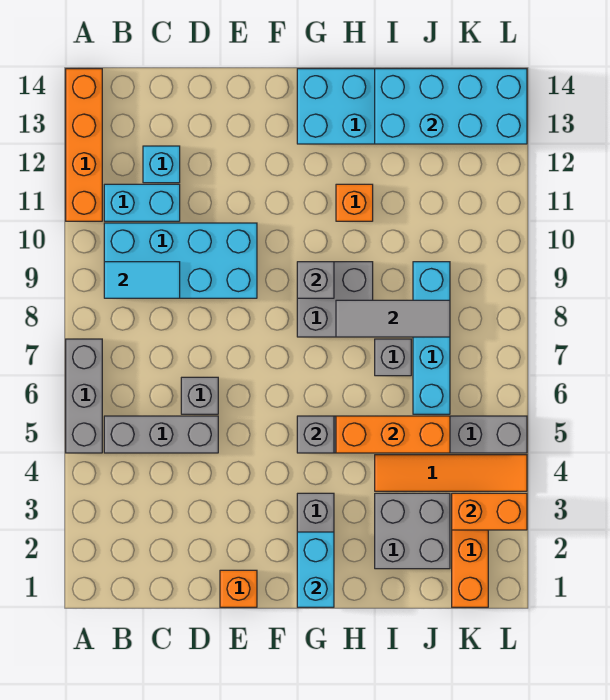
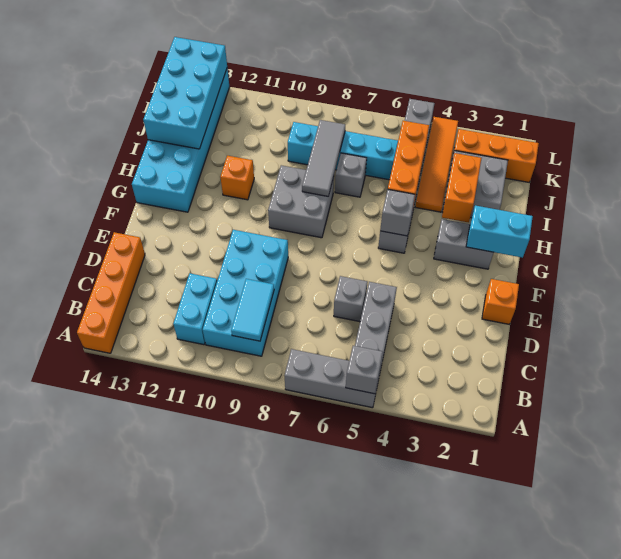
orange brick A11:A14 level 1 -> orange brick A14:D14 level 1
cyan brick C12 level 1 -> none
grey brick G9 level 2 -> grey brick A5 level 2
orange brick K3:L3 level 2 -> orange brick H3:I3 level 2

